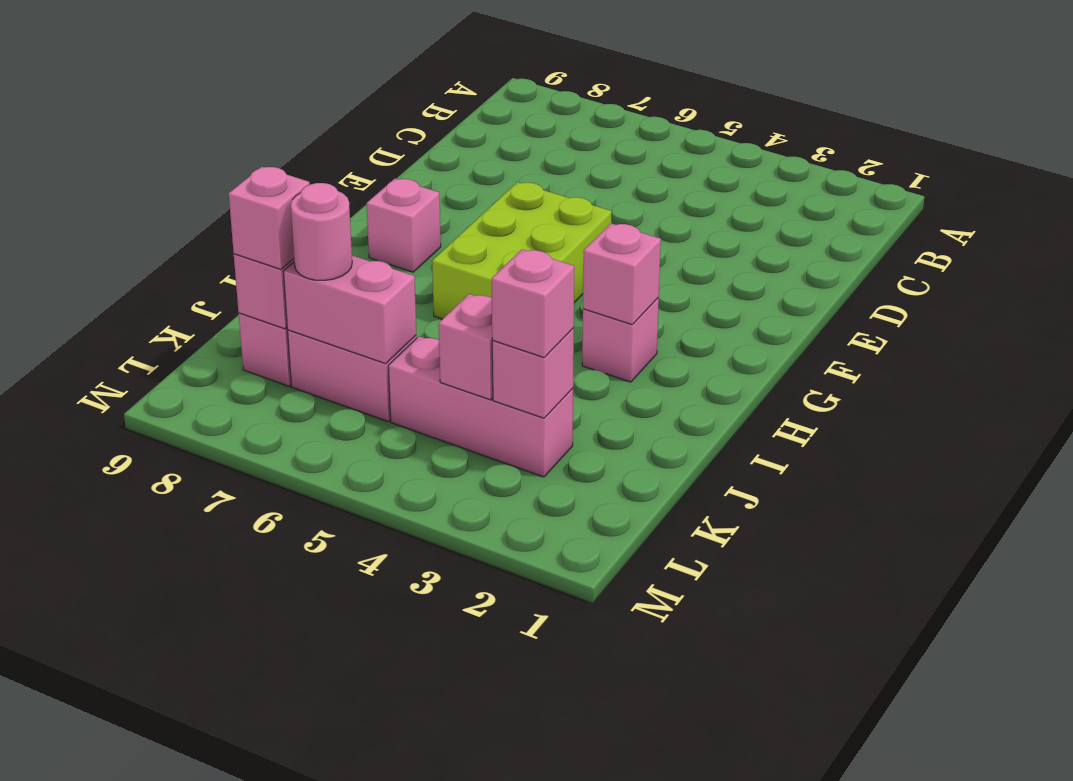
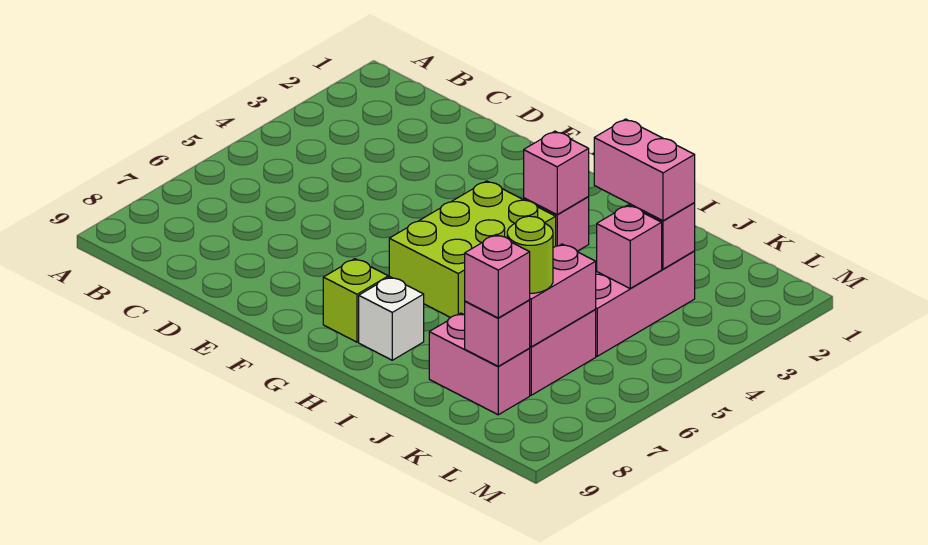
lime brick F5:H6 level 1 -> lime brick G4:H6 level 1
pink brick G8 level 1 -> lime brick G8 level 1
none -> white brick H8 level 1
pink brick K3 level 3 -> pink brick J3:K3 level 3
pink round brick K7 level 3 -> lime round brick K7 level 3

